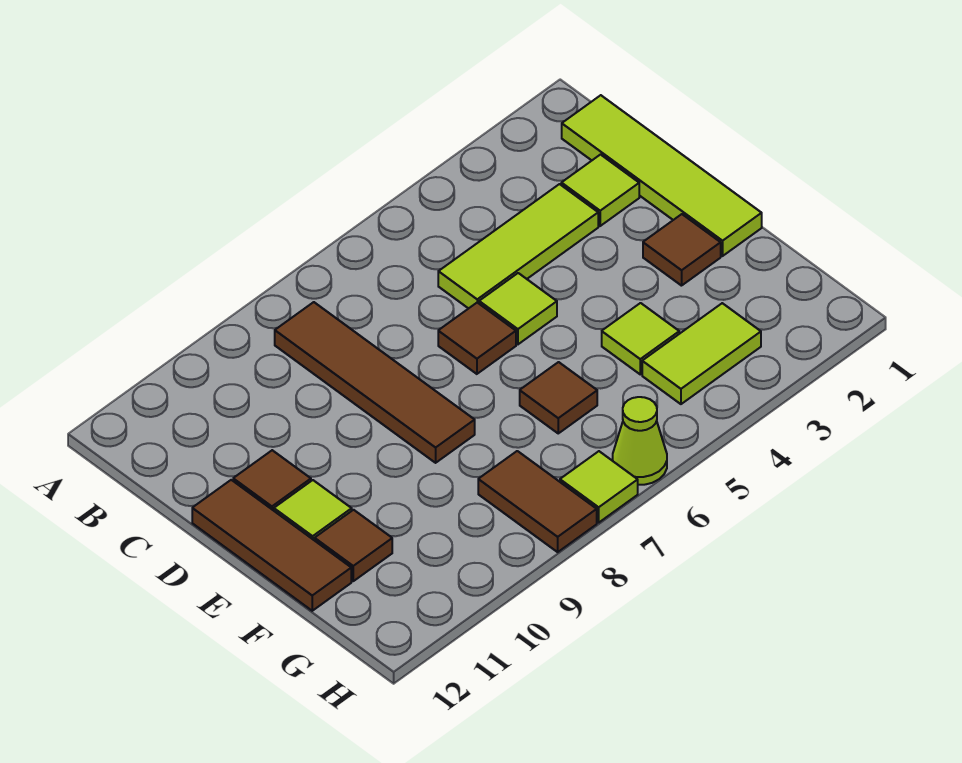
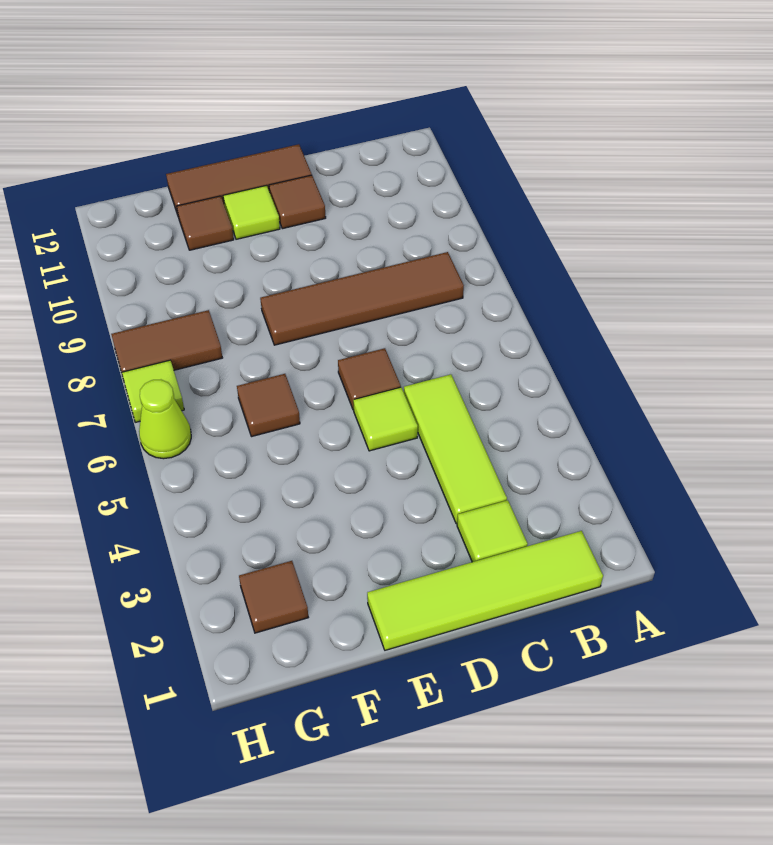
brown tile E2 level 1 -> brown tile G2 level 1
lime tile F4 level 1 -> none
lime tile G3:G4 level 1 -> none

